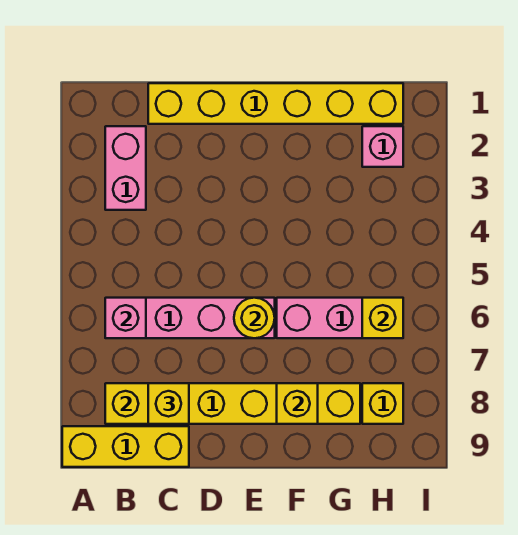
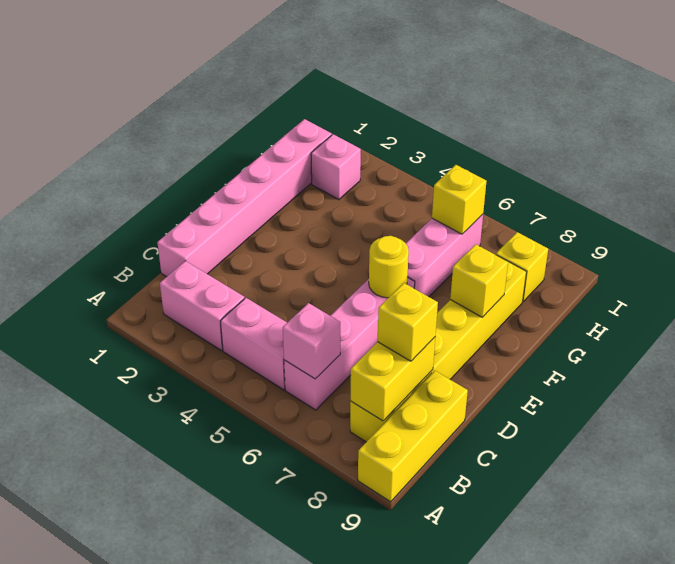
none -> pink brick B4:B5 level 1
yellow brick C1:H1 level 1 -> pink brick C1:H1 level 1

